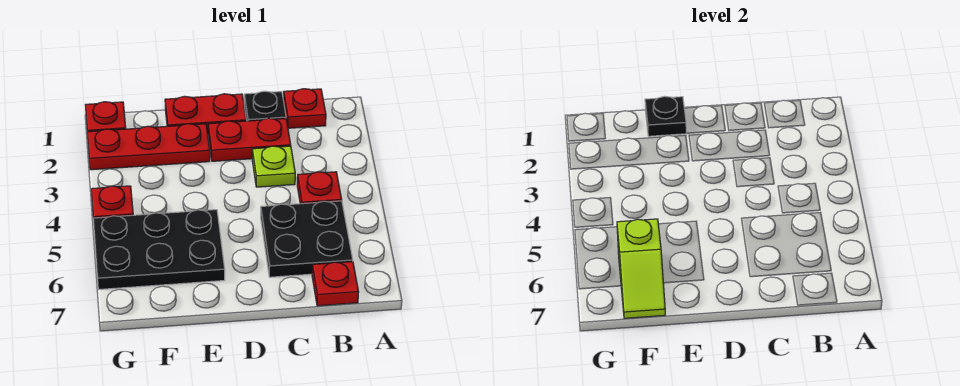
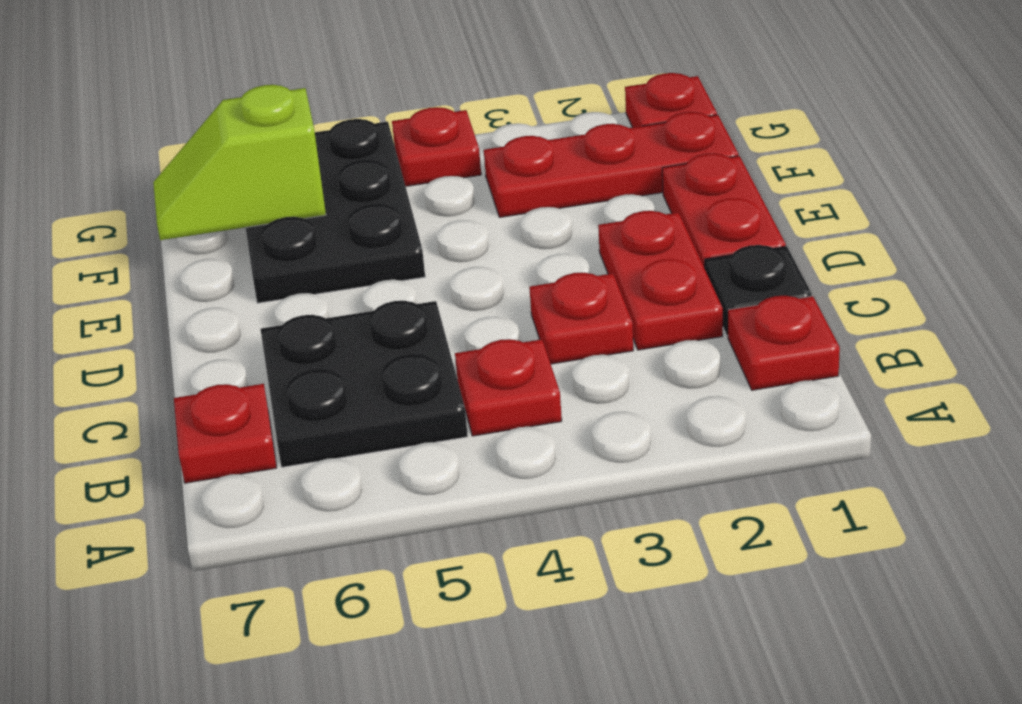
lime plate C3 level 1 -> red plate C3 level 1
black plate E1 level 2 -> none
red plate E2:G2 level 1 -> red plate F1:F3 level 1

